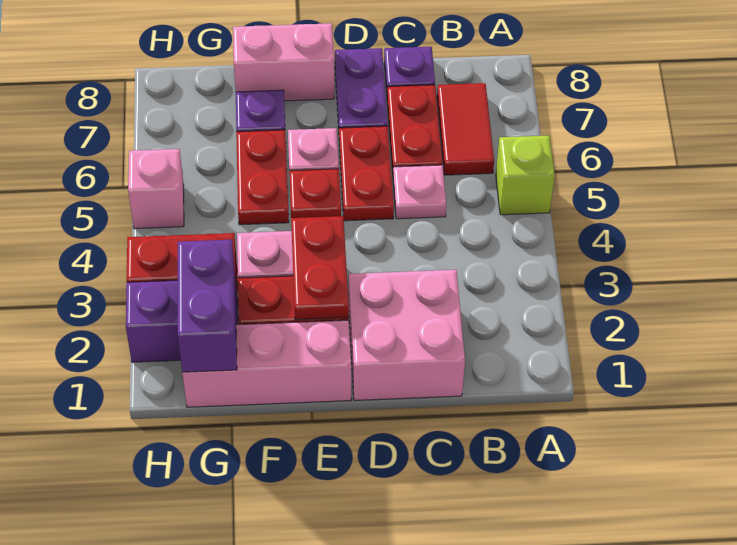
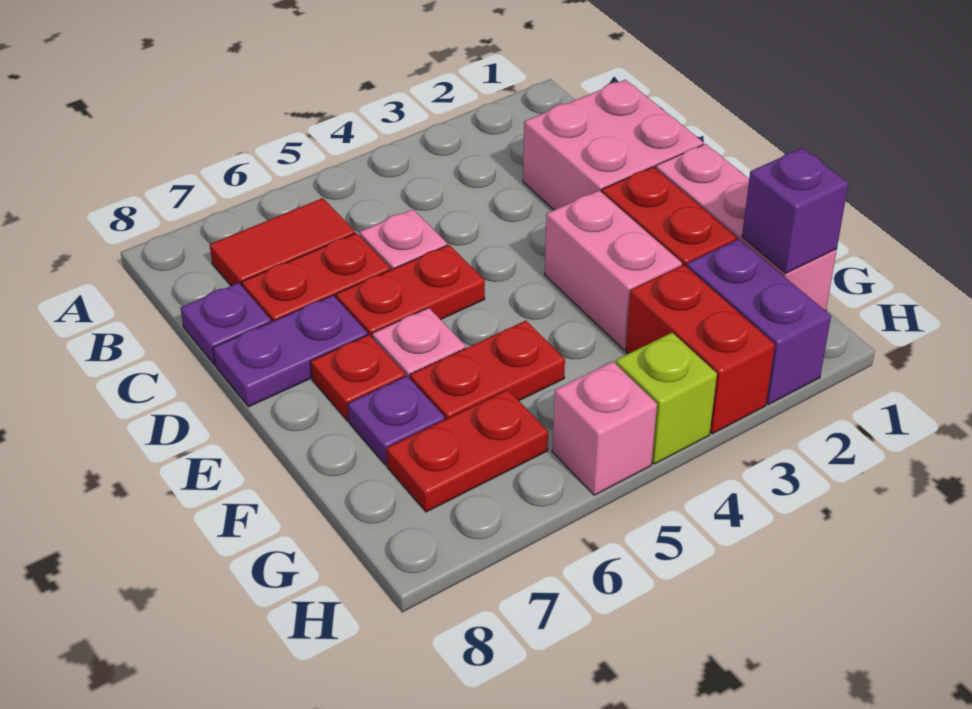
lime brick A5 level 1 -> lime brick H4 level 1
red plate E2:E3 level 2 -> red plate G6:G7 level 1
red plate E5 level 1 -> red plate E7 level 1
pink brick E8:F8 level 1 -> none
purple brick G1:G2 level 2 -> purple brick G1 level 2

